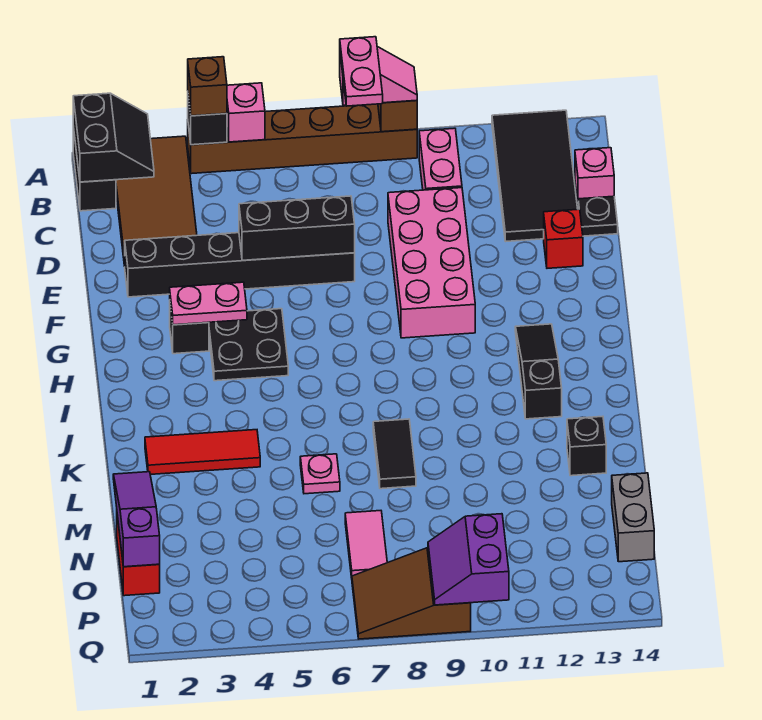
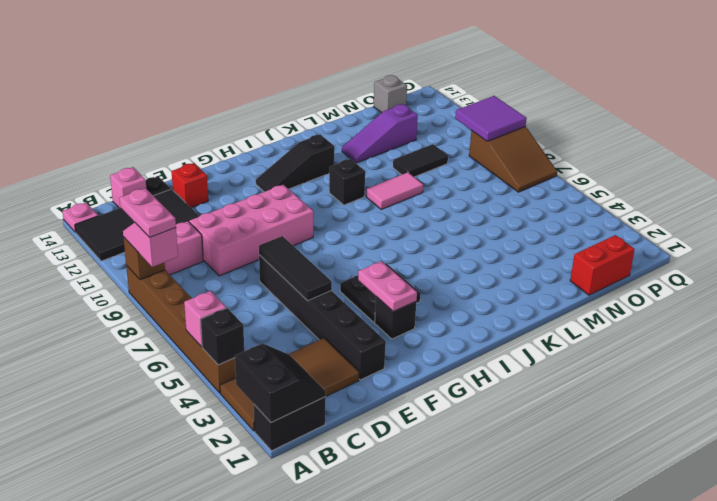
black slope A1:B2 level 2 top 1 -> black slope A1:B2 level 2 top A
brown brick A4 level 3 -> none
pink plate A8:B8 level 4 -> pink plate A8:A9 level 4
black brick E5:E7 level 2 -> black tile E5:E7 level 2
red tile K2:K4 level 1 -> none
black tile K8:L8 level 1 -> black tile M10:N10 level 1
pink plate L6 level 1 -> pink plate A14 level 1
black brick L13 level 1 -> black brick J10 level 1
purple slope M1:O1 level 2 top O -> purple slope L12:N12 level 1 top N
pink tile N7:O7 level 1 -> pink tile K9:L9 level 1
grey brick N14:O14 level 1 -> grey brick O14 level 1
purple slope P9:Q10 level 2 top 10 -> purple tile P9:Q10 level 2

